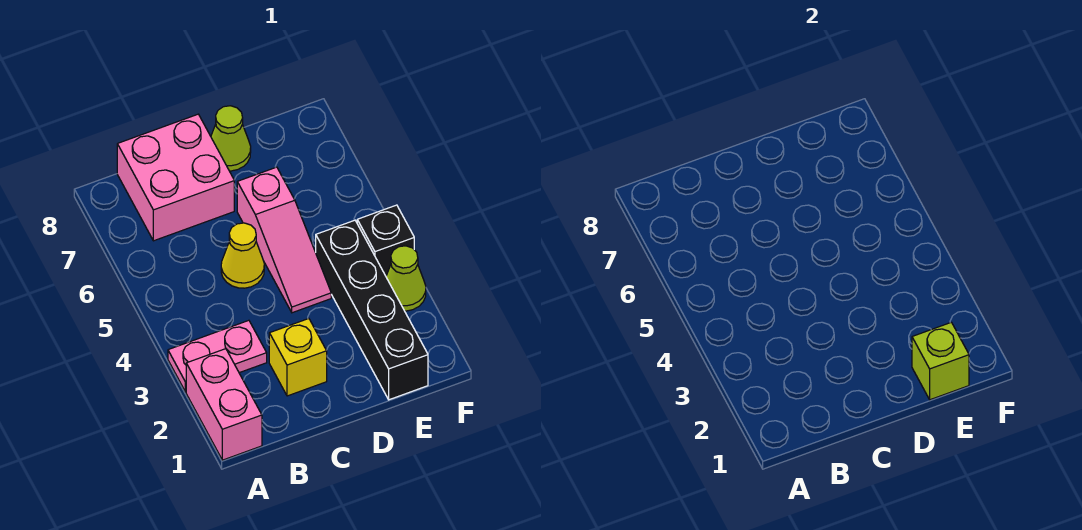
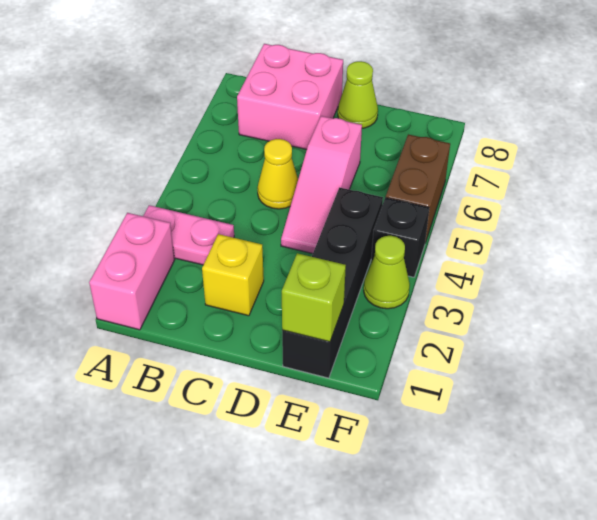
none -> brown brick F5:F6 level 1

